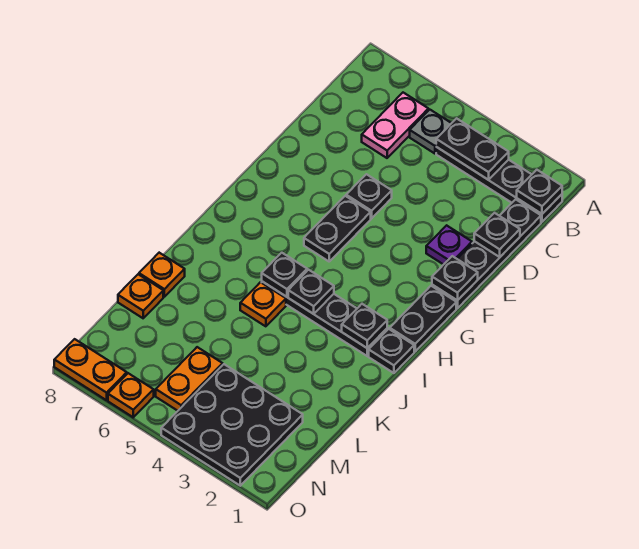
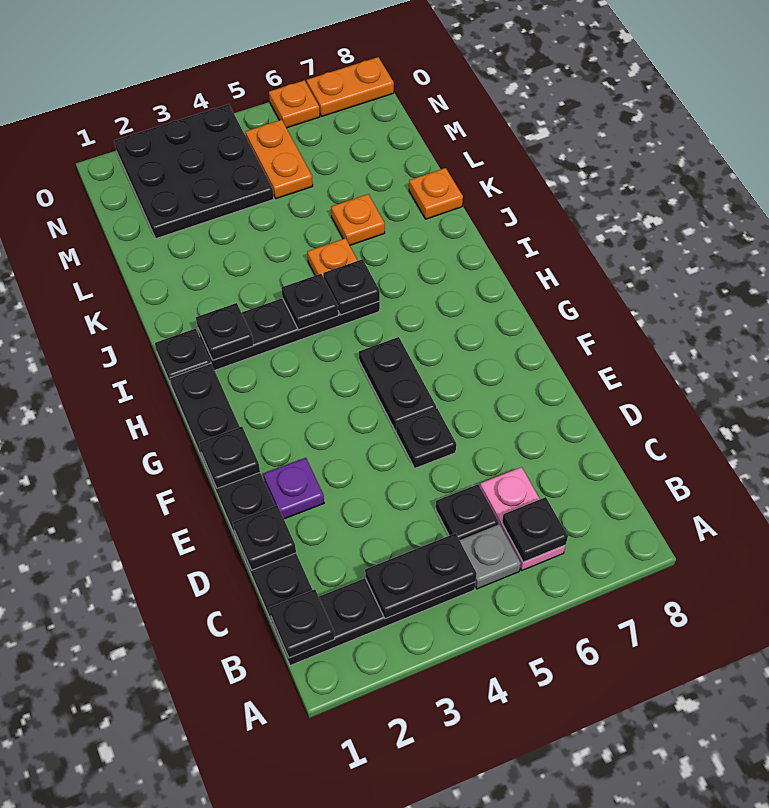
none -> black plate B6 level 2
none -> black plate C5 level 1
orange plate L8 level 1 -> orange plate K6 level 1

